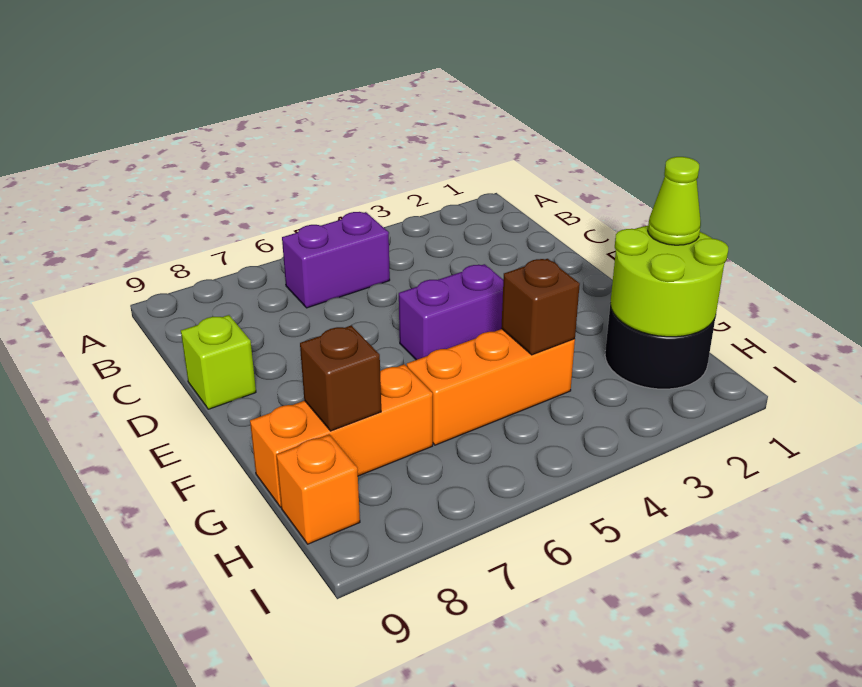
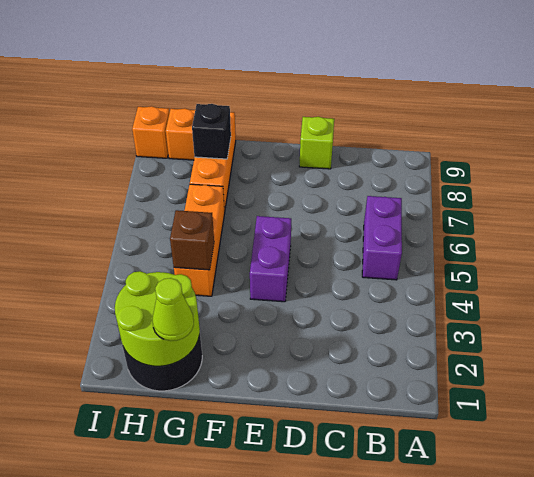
brown brick G8 level 2 -> black brick G8 level 2
none -> orange brick I9 level 1

